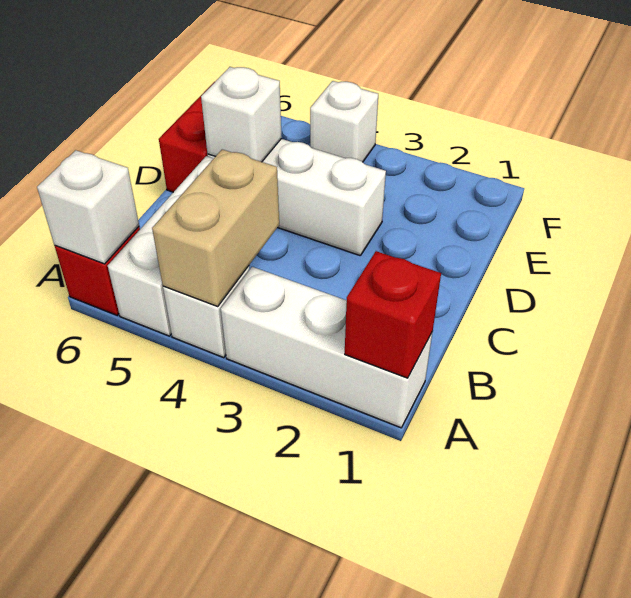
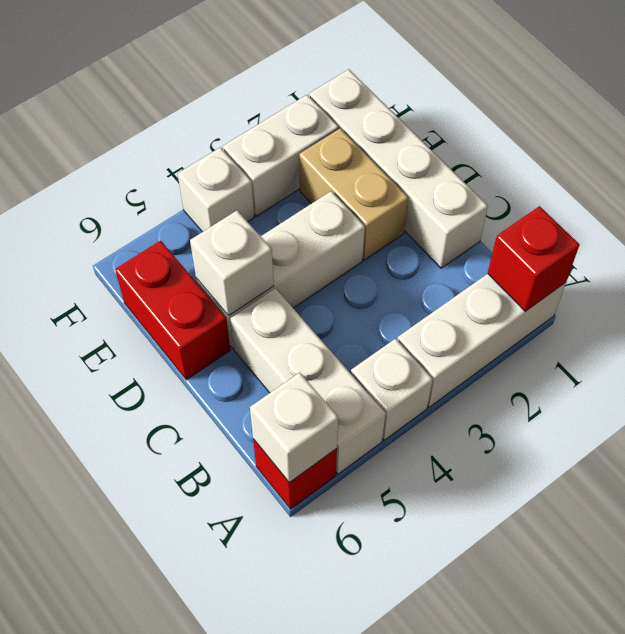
tan brick A4:B4 level 2 -> tan brick D2:E2 level 1
none -> white brick C1:F1 level 1
none -> white brick F2:F3 level 1

